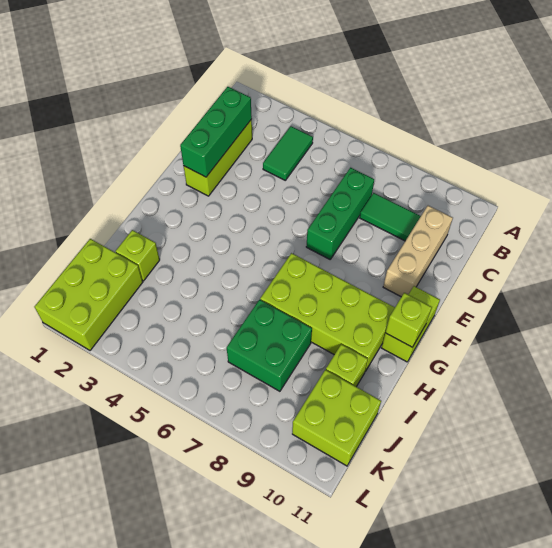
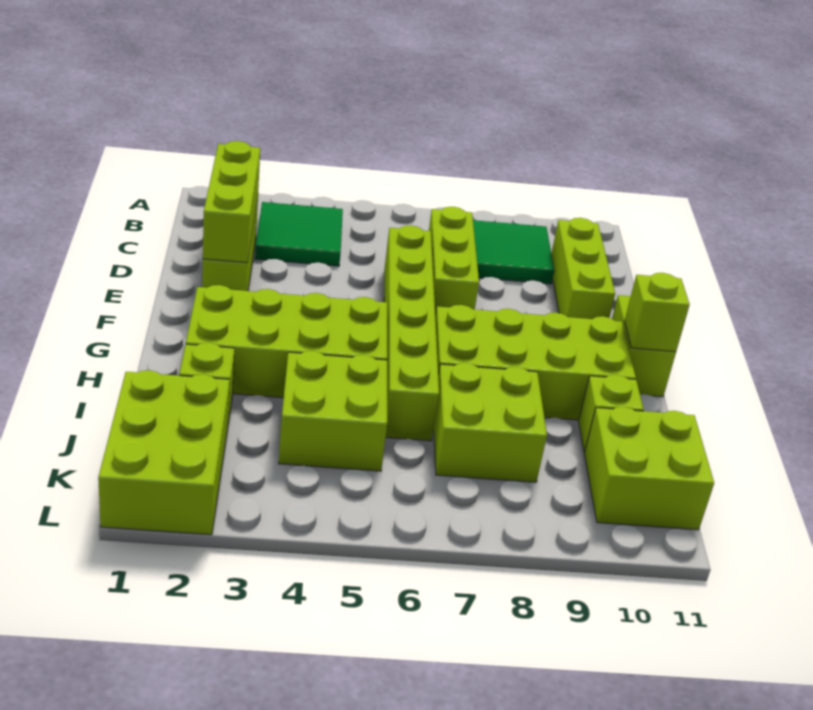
green tile B4:C4 level 1 -> green tile B3:C4 level 1
green brick C2:E2 level 2 -> lime brick C2:E2 level 2
green brick C7:E7 level 1 -> lime brick C7:E7 level 1
green tile C8:C9 level 1 -> green tile B8:C9 level 1
tan brick C10:E10 level 1 -> lime brick C10:E10 level 1
none -> lime brick D6:I6 level 1
none -> lime brick G2:H5 level 1
none -> lime brick I4:J5 level 1
green brick I7:J8 level 1 -> lime brick I7:J8 level 1

